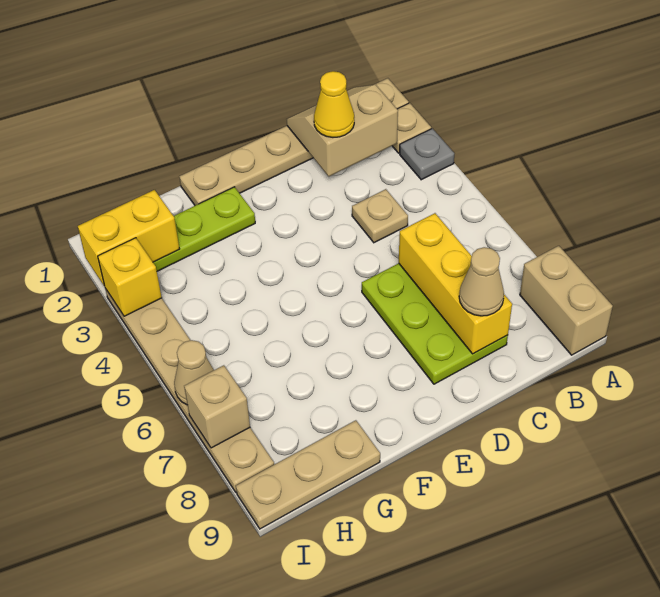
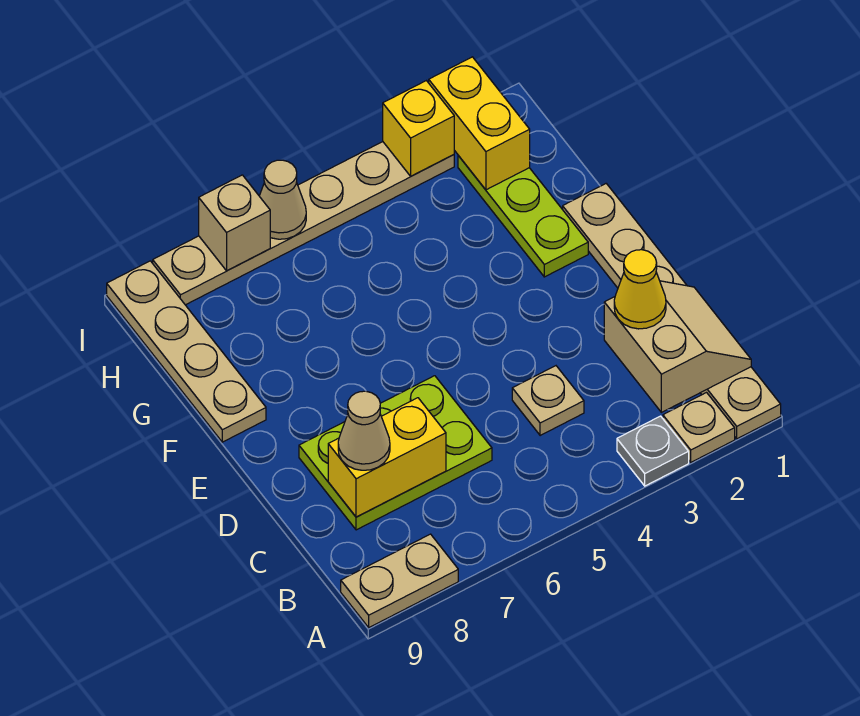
tan brick A8:A9 level 1 -> tan plate A8:A9 level 1
yellow brick C6:C8 level 2 -> yellow brick C7:C8 level 2
tan plate G9:I9 level 1 -> tan plate F9:I9 level 1

